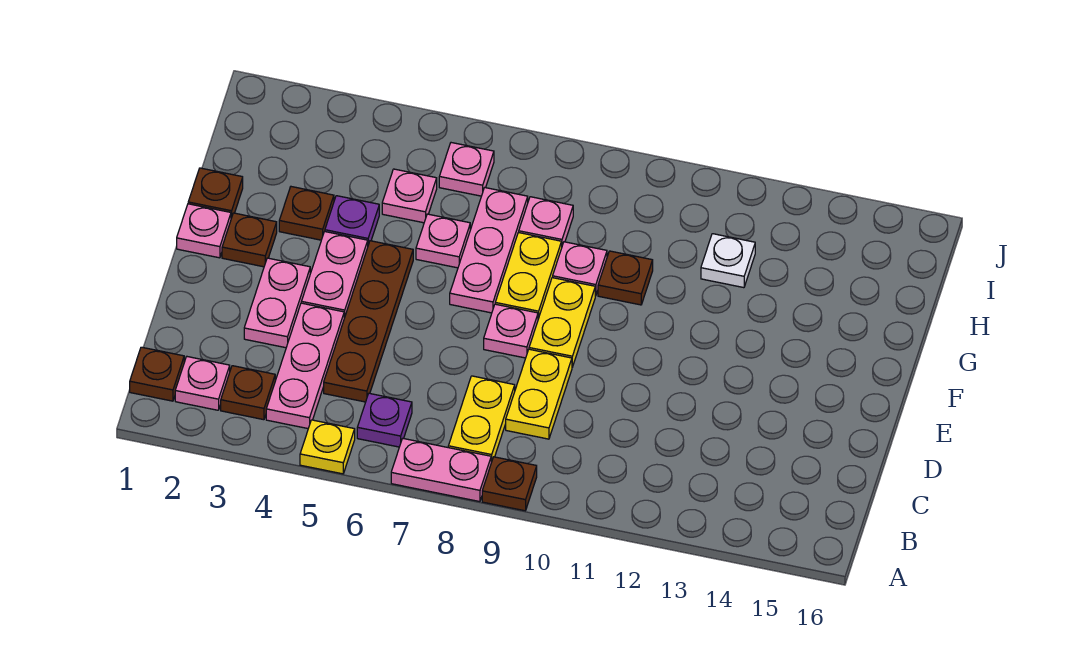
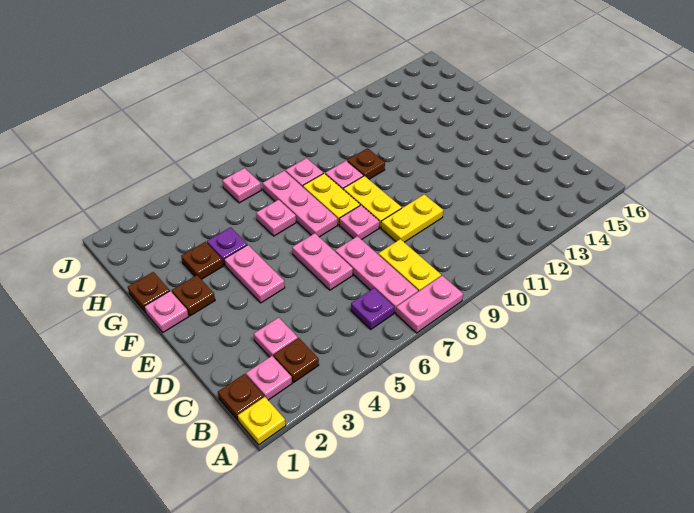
yellow plate A5 level 1 -> yellow plate A1 level 1
brown plate A9 level 1 -> none
pink plate B4:D4 level 1 -> pink plate B7:D7 level 1
brown plate C5:F5 level 1 -> none
yellow plate C9:D9 level 1 -> yellow plate D9:D10 level 1
pink plate D3:E3 level 1 -> pink plate D6:E6 level 1
pink plate H5 level 1 -> pink plate C3 level 1
white plate H12 level 1 -> none

